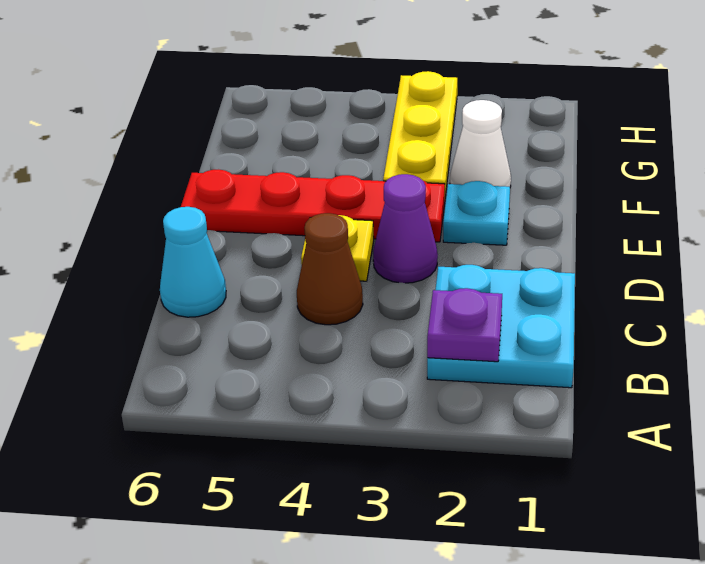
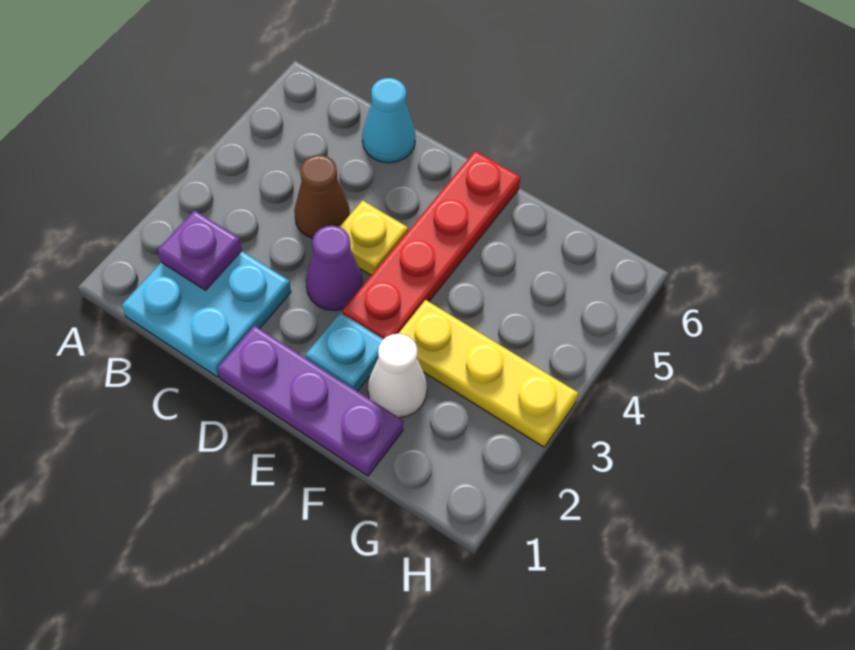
none -> purple plate D1:F1 level 1

